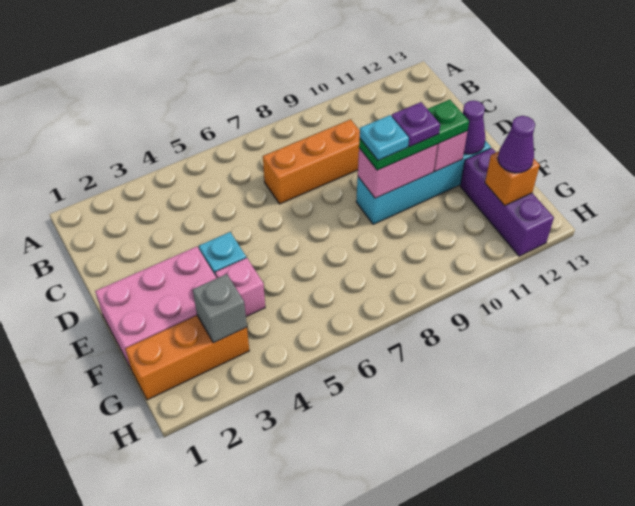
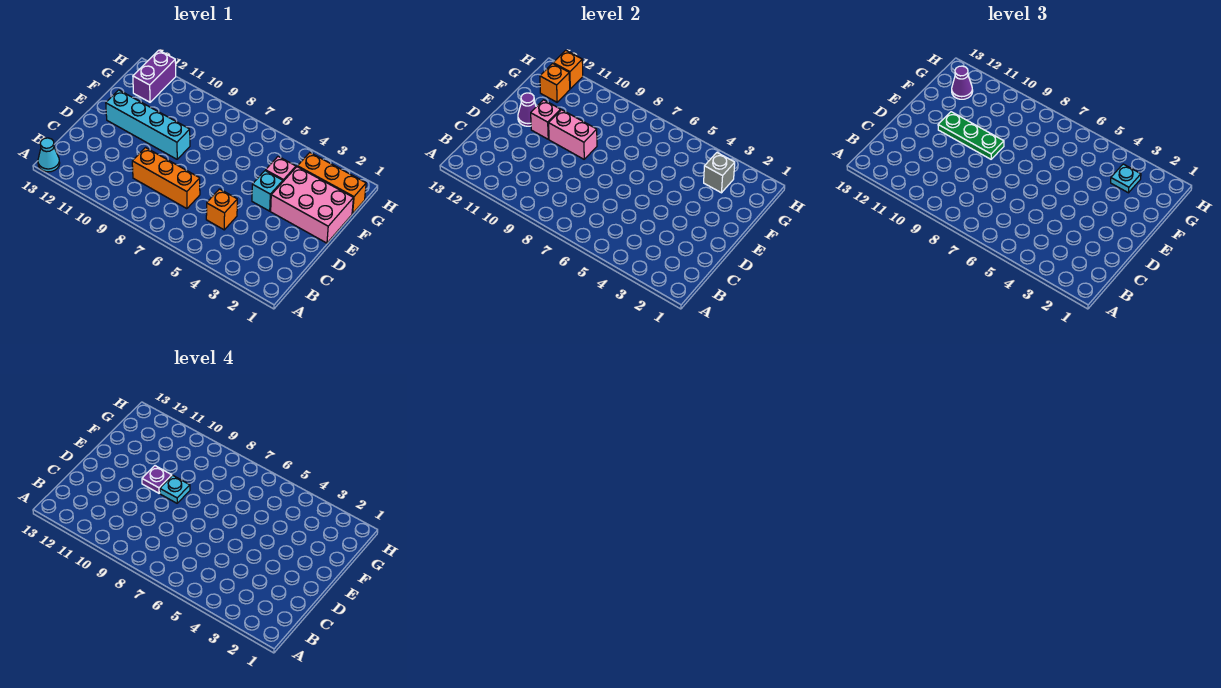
none -> cyan cone A13 level 1
none -> orange brick C5 level 1
purple brick F12:H12 level 1 -> purple brick G12:H12 level 1
none -> cyan plate G3 level 3
none -> orange brick H12 level 2

